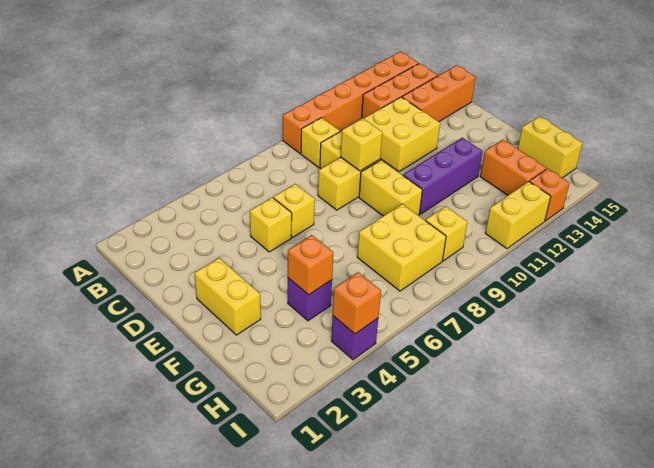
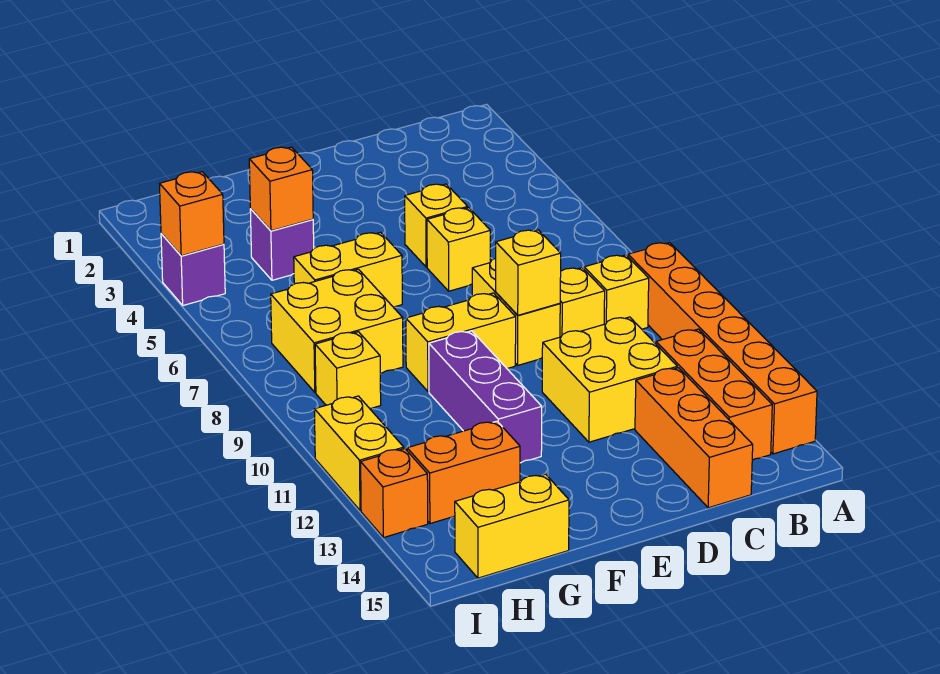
yellow brick E2:F2 level 1 -> yellow brick F6:G6 level 1

